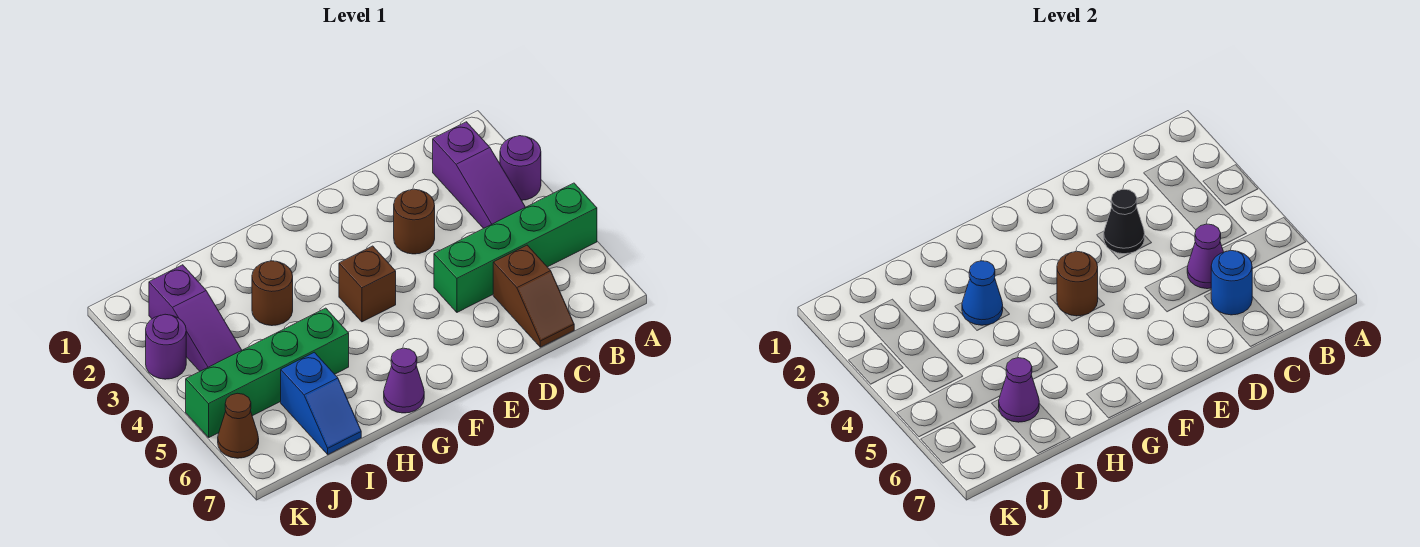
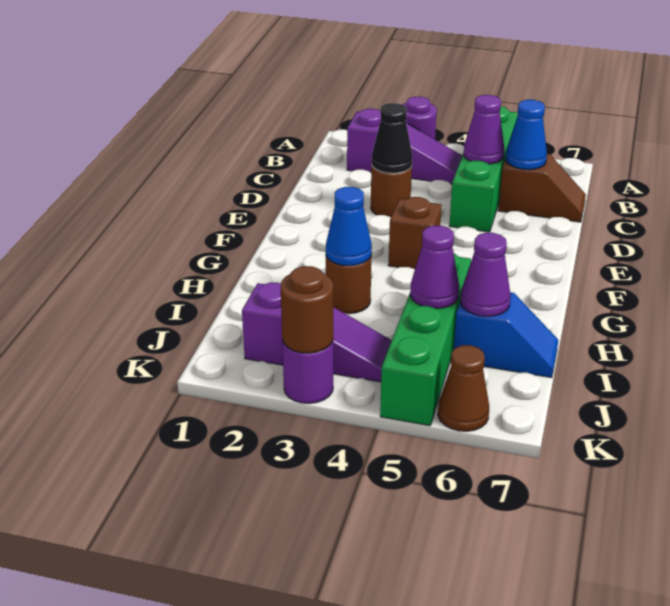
blue round brick C6 level 2 -> blue cone C6 level 2
brown round brick F4 level 2 -> brown round brick K3 level 2
purple cone G7 level 1 -> purple cone I5 level 2

